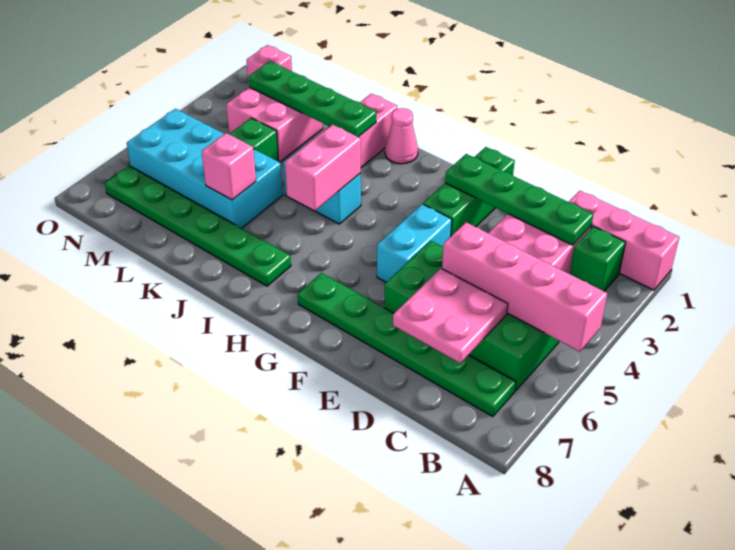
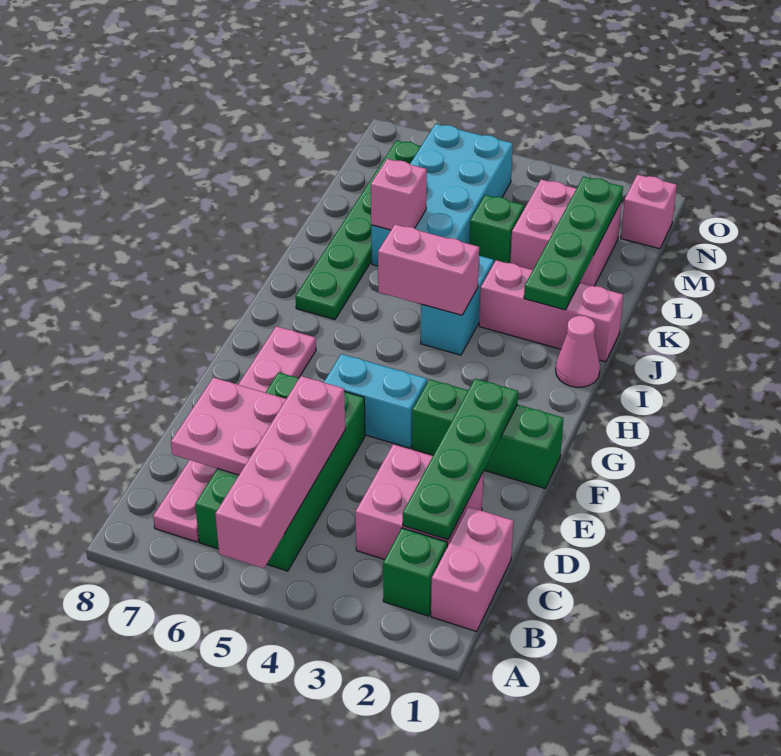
pink brick A1:C1 level 1 -> pink brick B1:C1 level 1
green plate B7:G7 level 1 -> pink plate B7:G7 level 1

